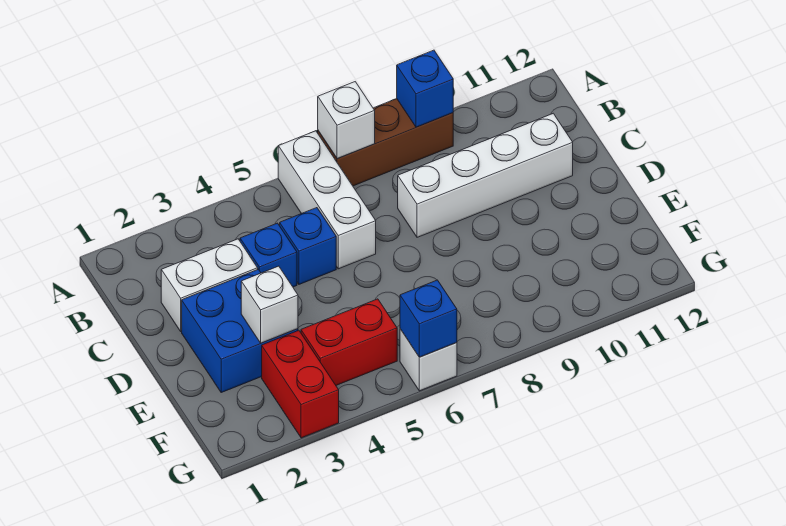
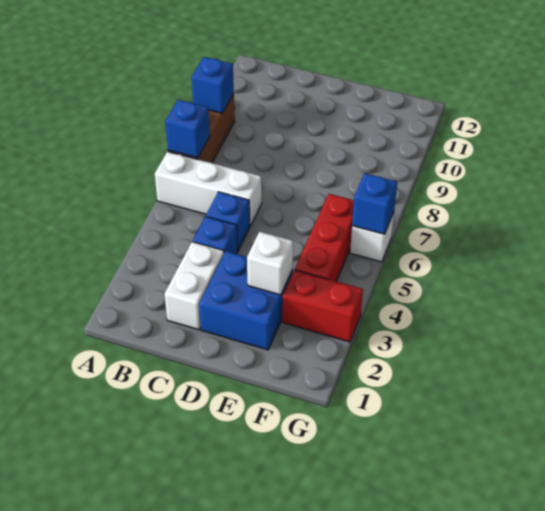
white brick A7 level 2 -> blue brick A7 level 2
white brick C8:C11 level 1 -> none
red brick F4:F5 level 1 -> red brick F4:F6 level 1

